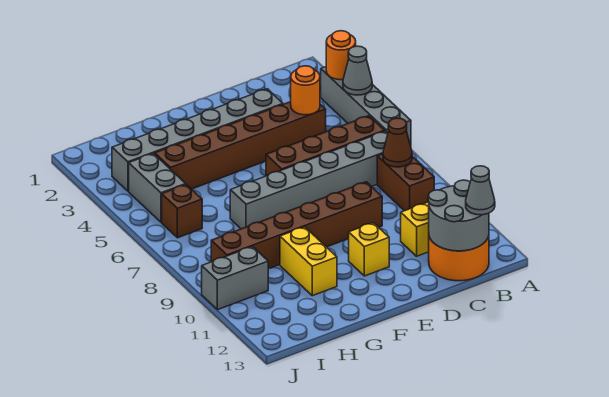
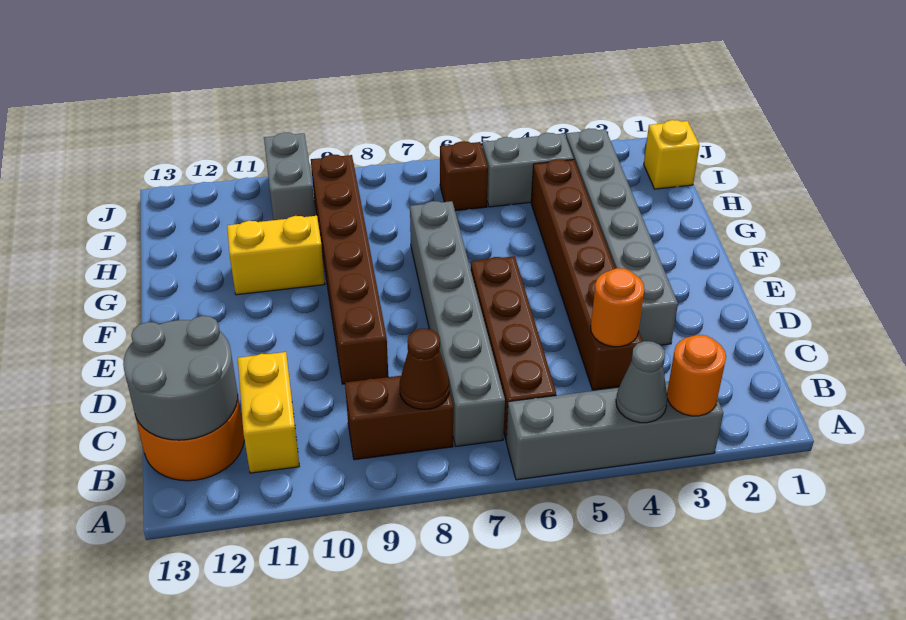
grey cone B13 level 3 -> none
yellow brick E11 level 1 -> yellow brick I1 level 1

